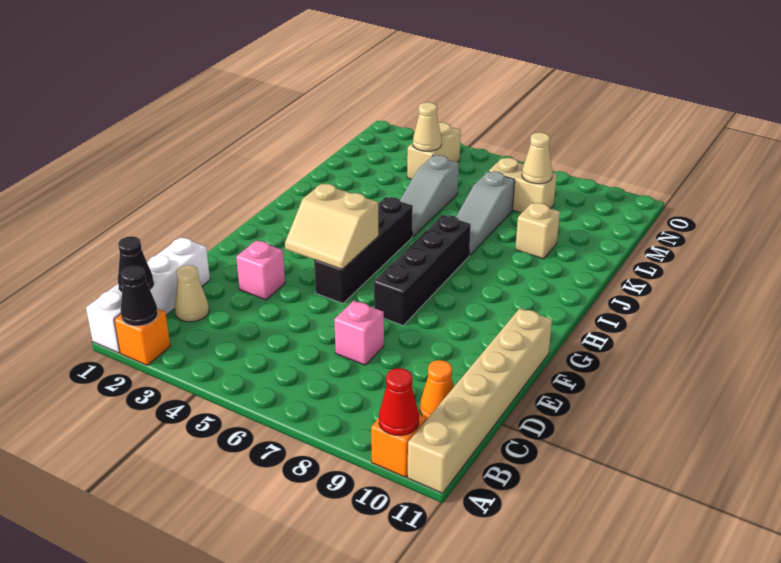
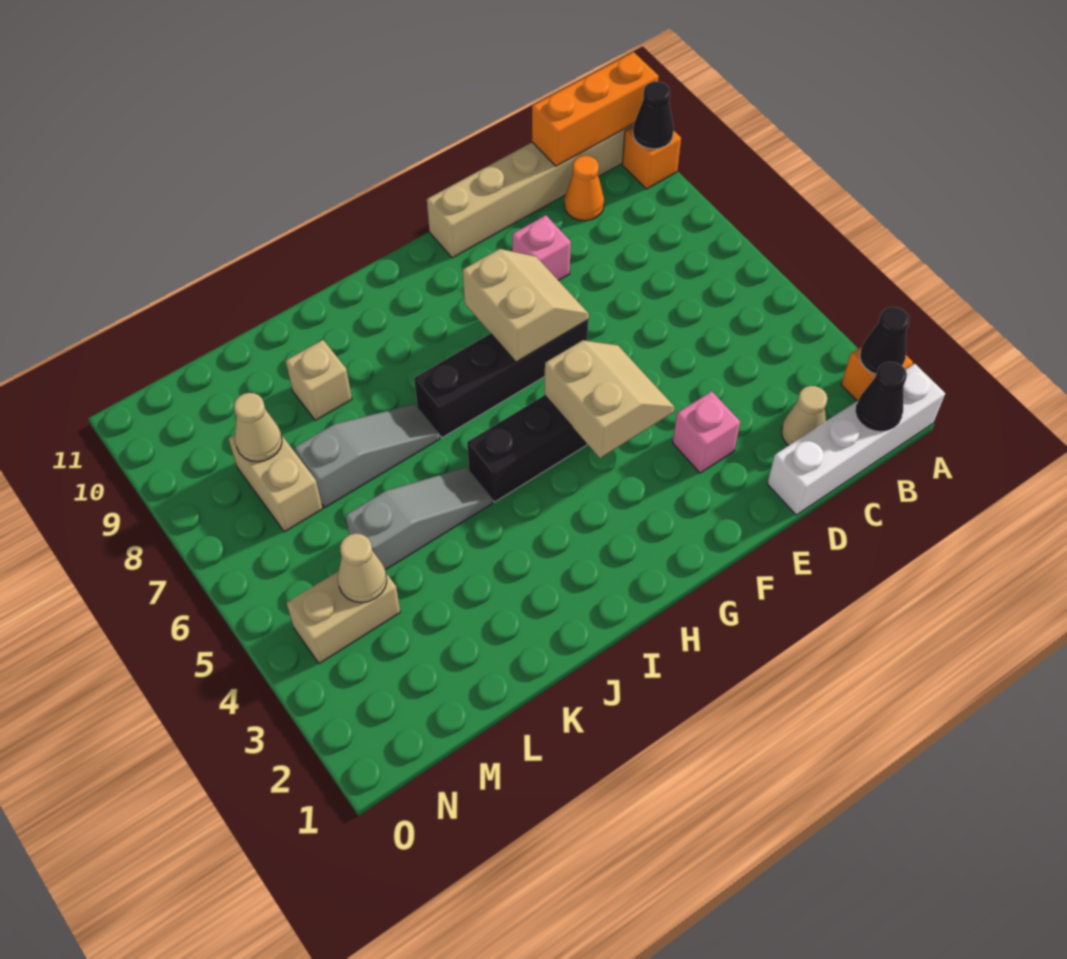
red cone A10 level 2 -> black cone A10 level 2
none -> orange brick A11:C11 level 2
pink brick D7 level 1 -> pink brick E9 level 1
none -> tan slope F7:G8 level 2 top G

